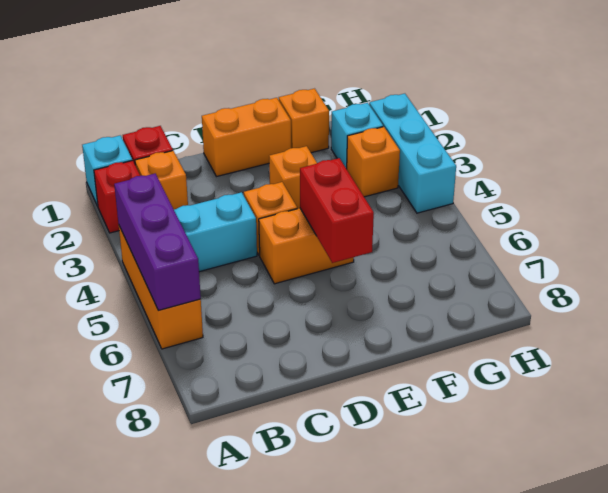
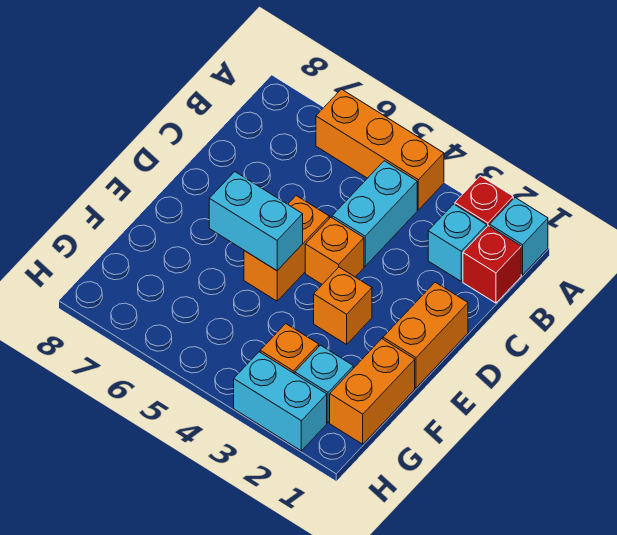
purple brick A4:A6 level 2 -> none
orange brick B2 level 1 -> cyan brick B2 level 1
red brick E5:E6 level 2 -> cyan brick E5:E6 level 2
orange brick F1 level 1 -> orange brick F1:G1 level 1
cyan brick H2:H4 level 1 -> cyan brick H2:H3 level 1

